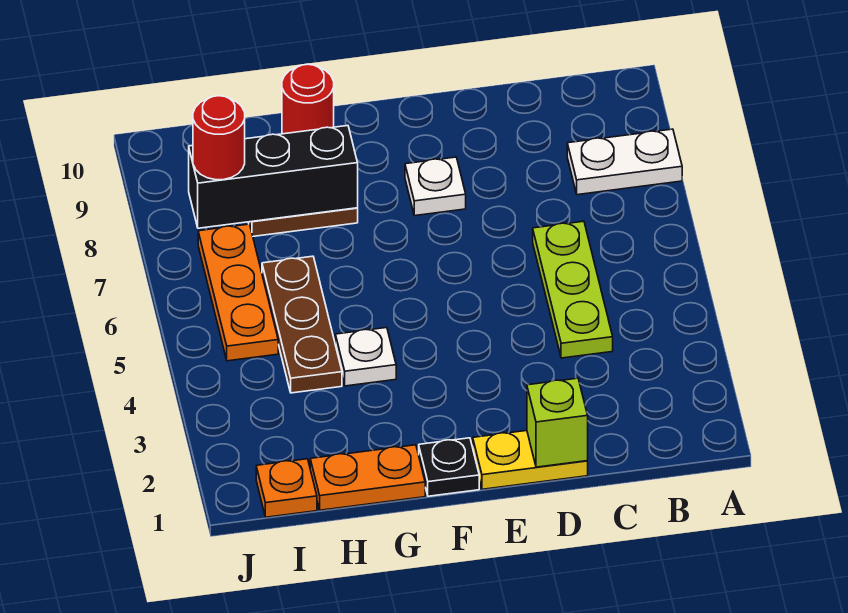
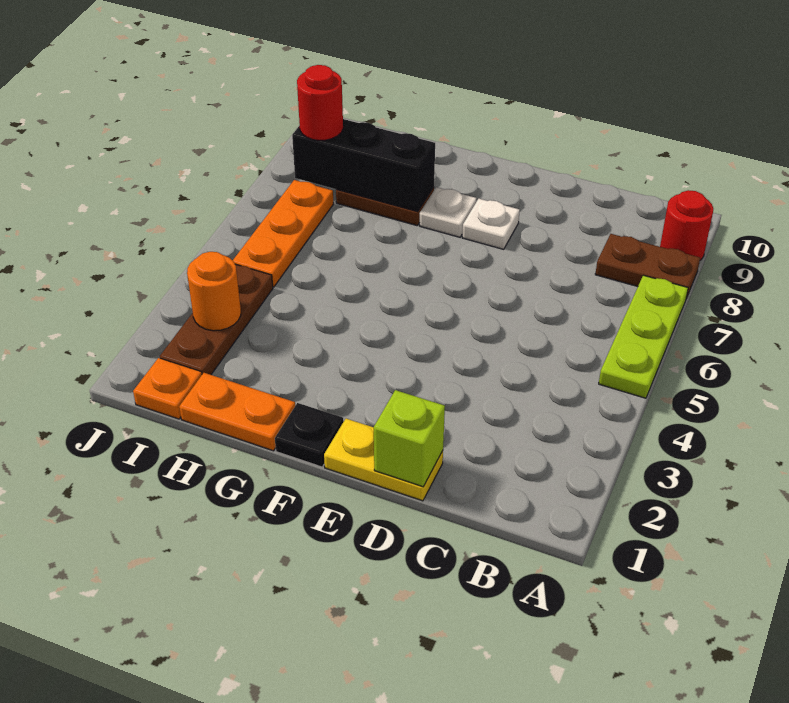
white plate A8:B8 level 1 -> brown plate A8:B8 level 1
lime plate C4:C6 level 1 -> lime plate A5:A7 level 1
white plate G4 level 1 -> white plate F8 level 1
red round brick G10 level 1 -> red round brick A9 level 1
brown plate H4:H6 level 1 -> brown plate I2:I4 level 1
none -> orange round brick I3 level 2

